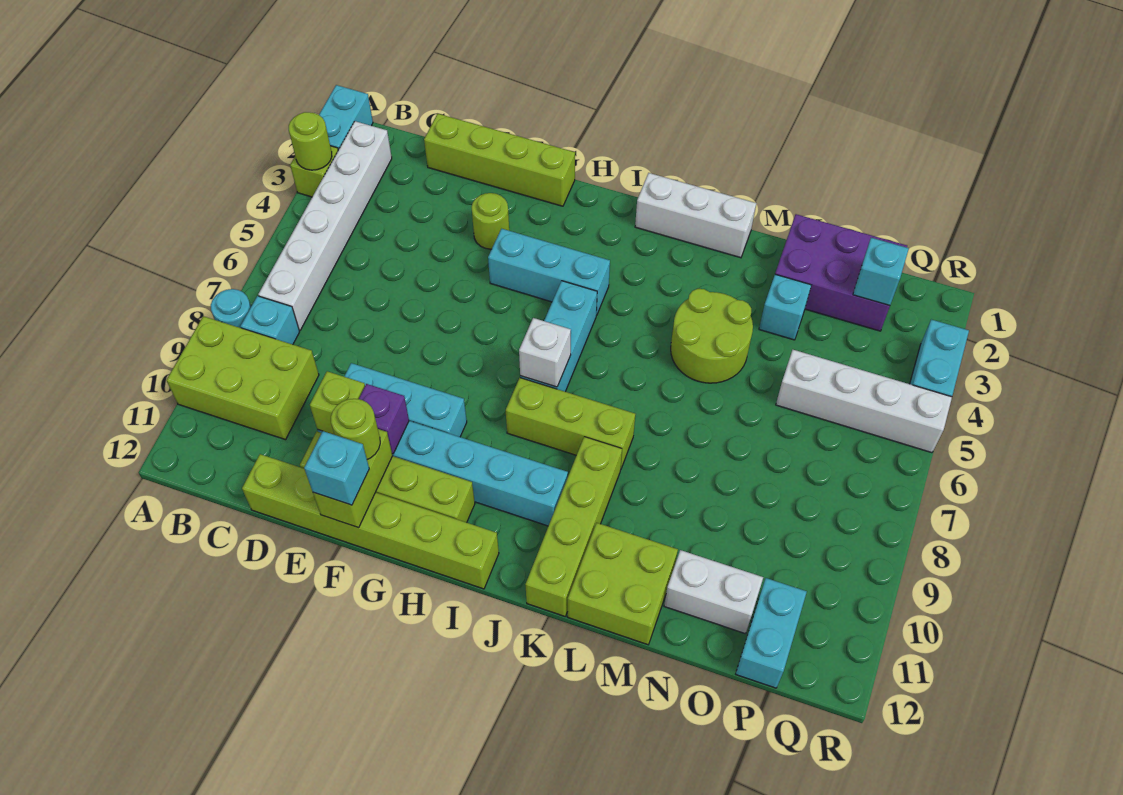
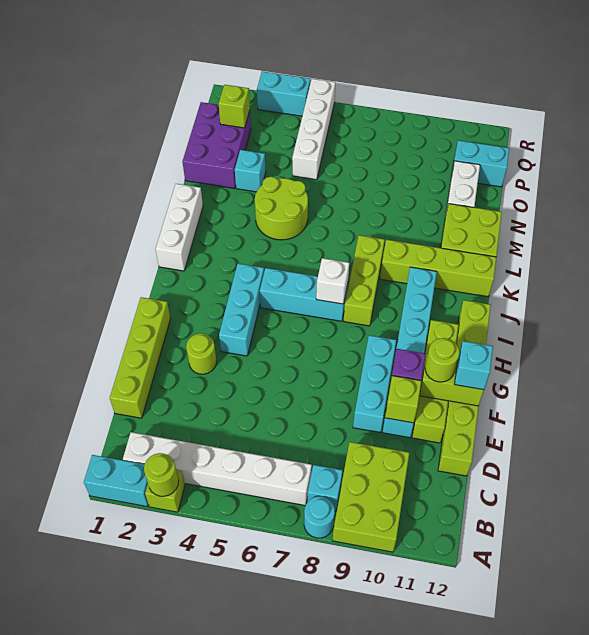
cyan brick P2 level 2 -> lime brick P2 level 2

